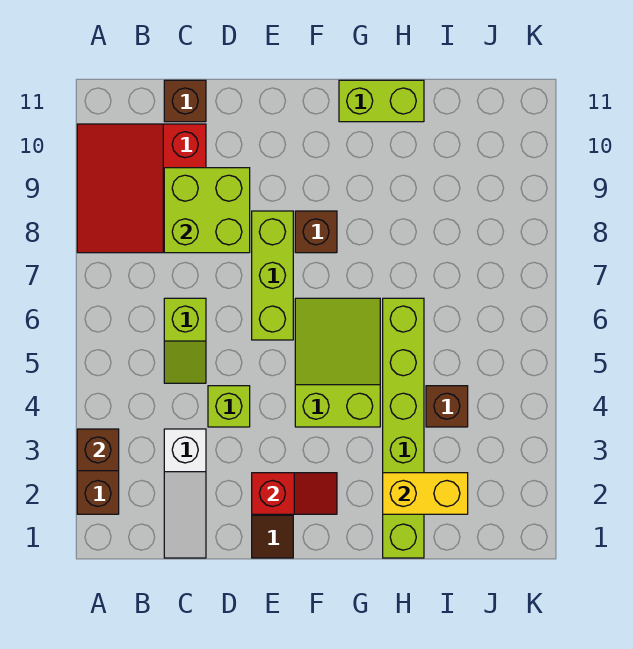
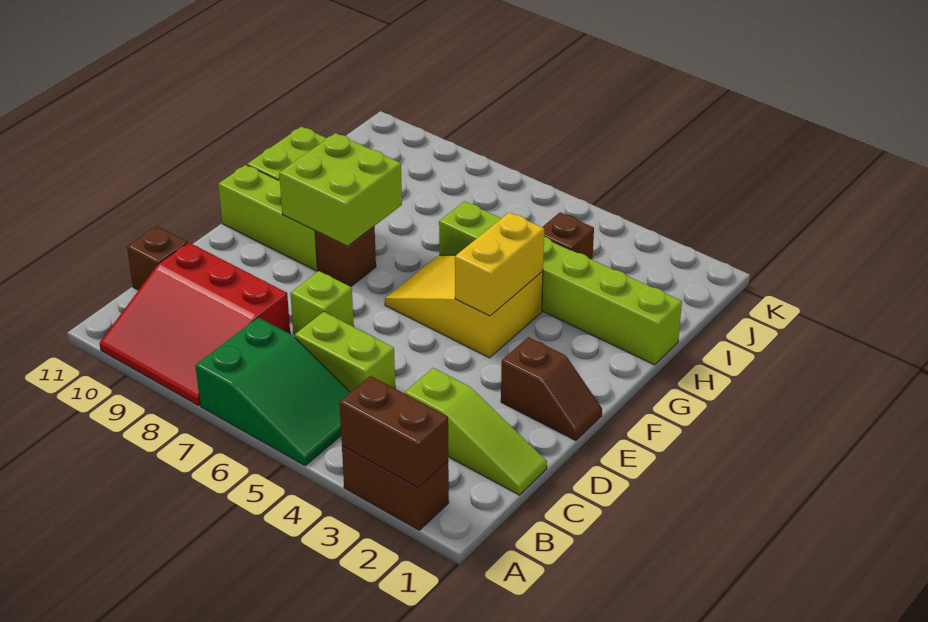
brown brick A3 level 2 -> brown brick A2:A3 level 2
none -> green slope A5:B7 level 1 top 7
white slope C1:C3 level 1 top 3 -> lime slope C1:C3 level 1 top 3
lime slope C5:C6 level 1 top 6 -> lime brick C5:C6 level 1
lime brick C8:D9 level 2 -> lime brick F8:G9 level 2
lime brick D4 level 1 -> lime brick D7 level 1
red slope E2:F2 level 2 top E -> none
lime brick E6:E8 level 1 -> lime brick F9:F11 level 1
lime slope F4:G6 level 1 top 4 -> yellow slope F4:G6 level 1 top 4
yellow brick H2:I2 level 2 -> yellow brick F4:G4 level 2

